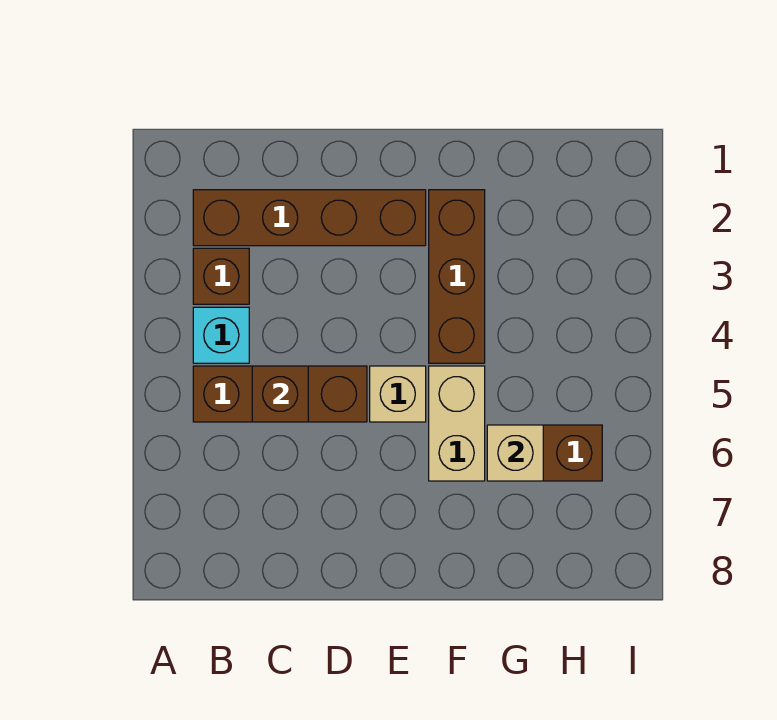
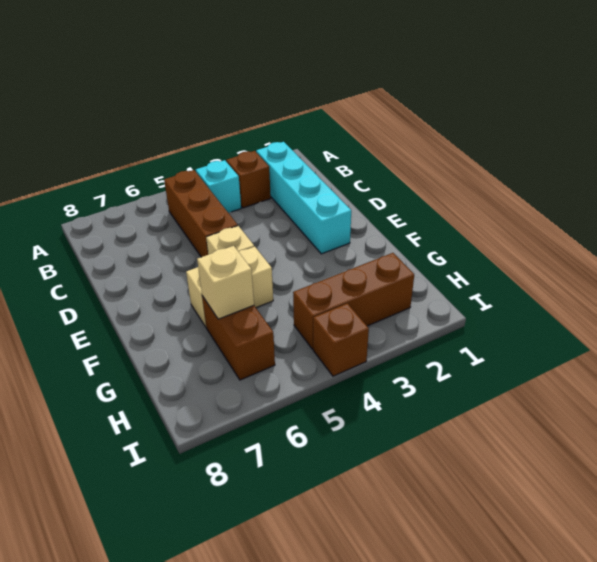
brown brick B2:E2 level 1 -> cyan brick B2:E2 level 1
brown brick C5 level 2 -> brown brick I4 level 1
brown brick F2:F4 level 1 -> brown brick H2:H4 level 1

